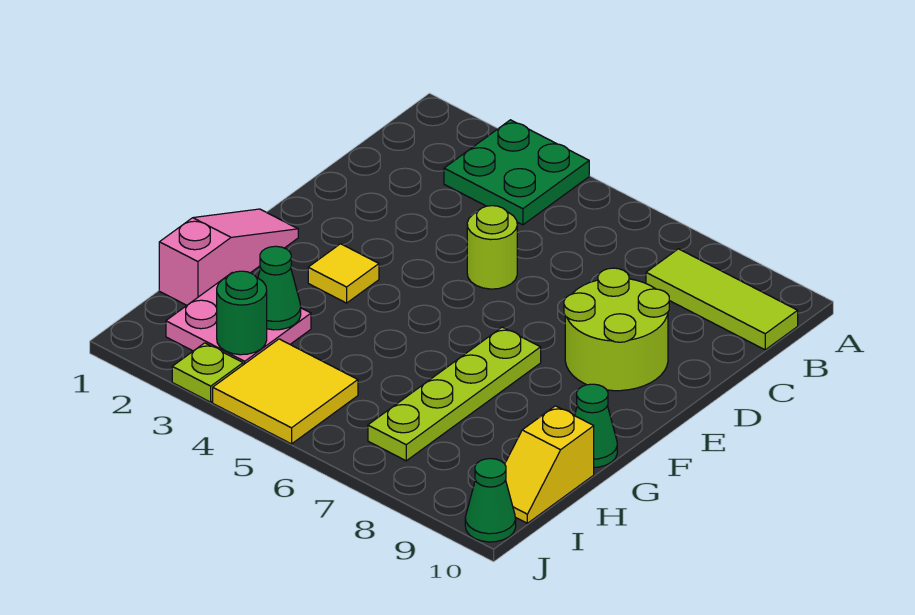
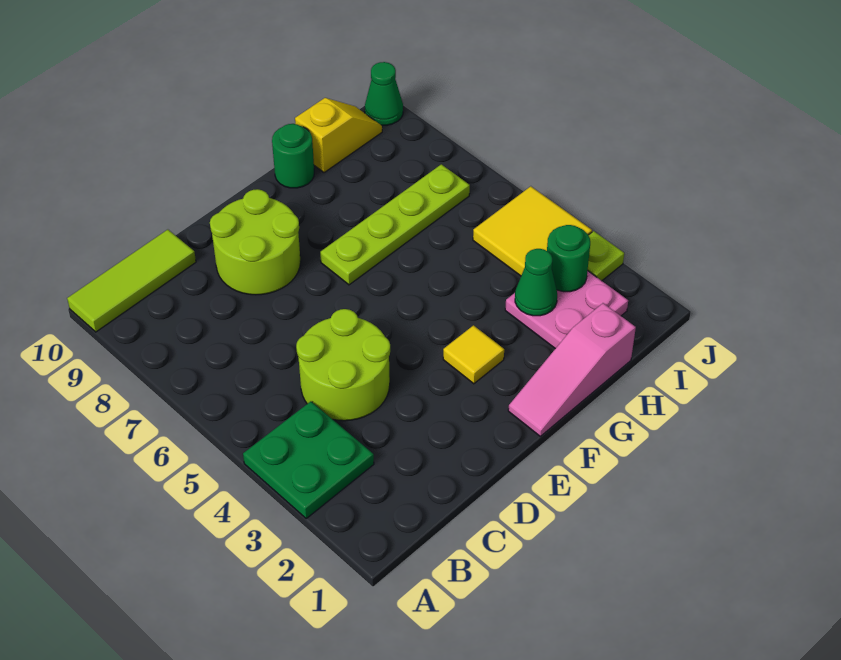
lime tile B8:B10 level 1 -> lime tile A10:C10 level 1
lime round brick D5 level 1 -> lime round brick C4:D5 level 1
green cone G10 level 1 -> green round brick G10 level 1

